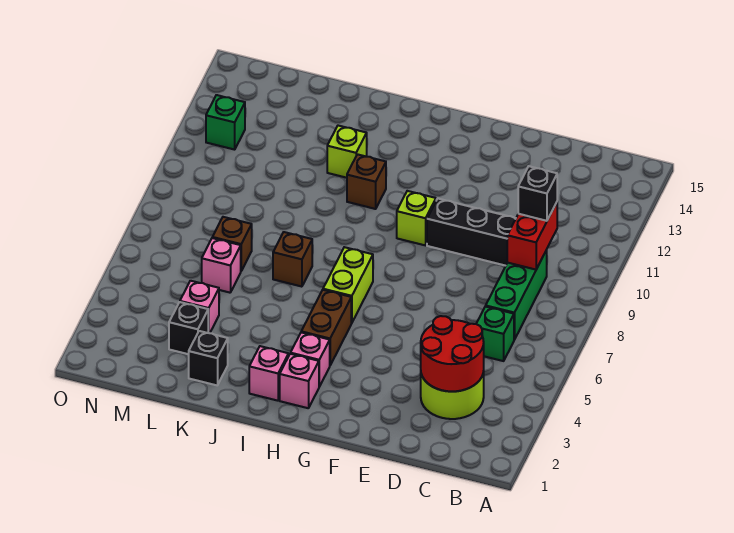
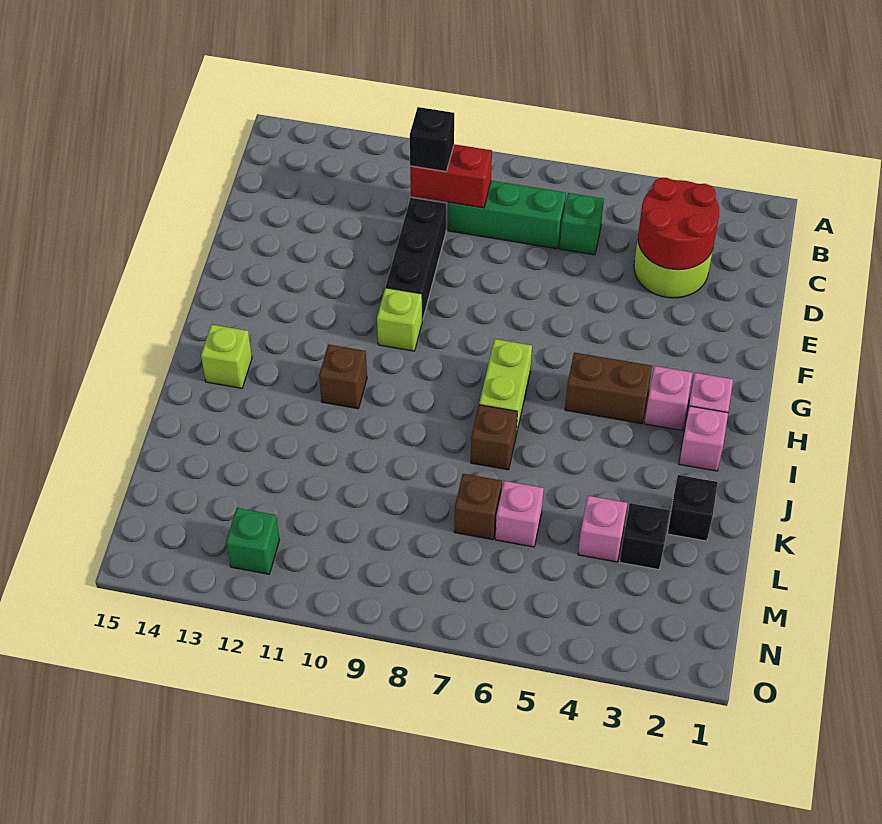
lime brick H6:H7 level 1 -> lime brick H7:I7 level 1
lime brick J12 level 1 -> lime brick I14 level 1

